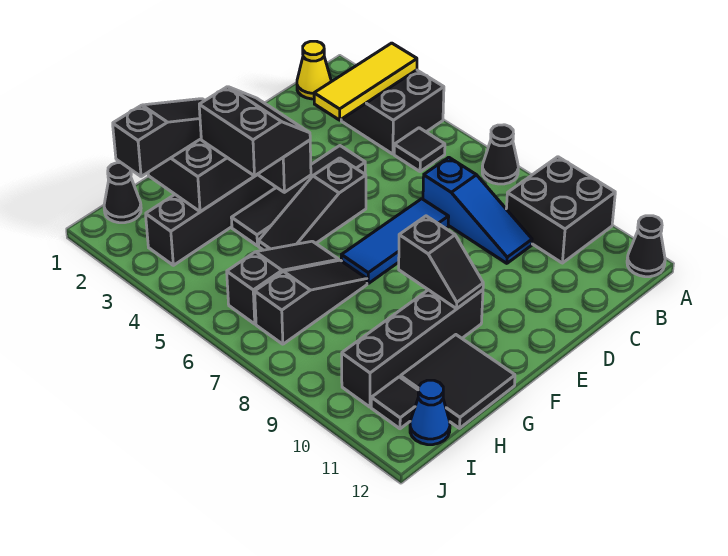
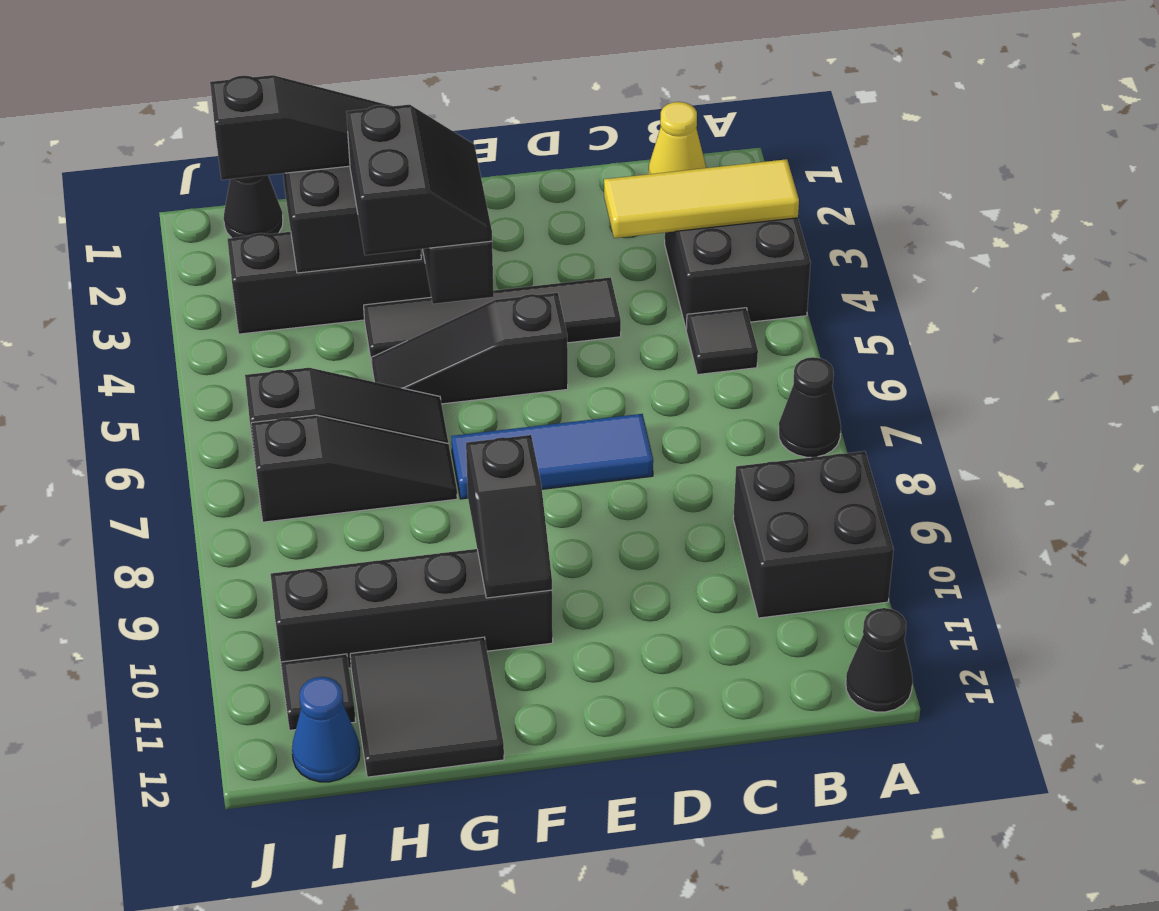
blue slope C7:C9 level 1 top 7 -> none

